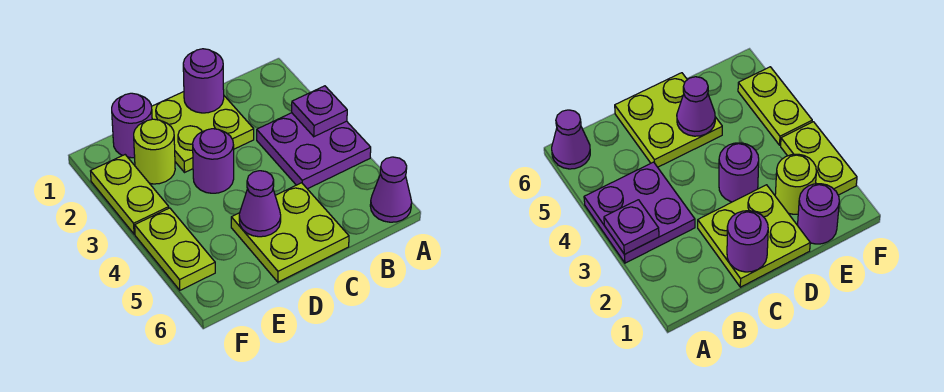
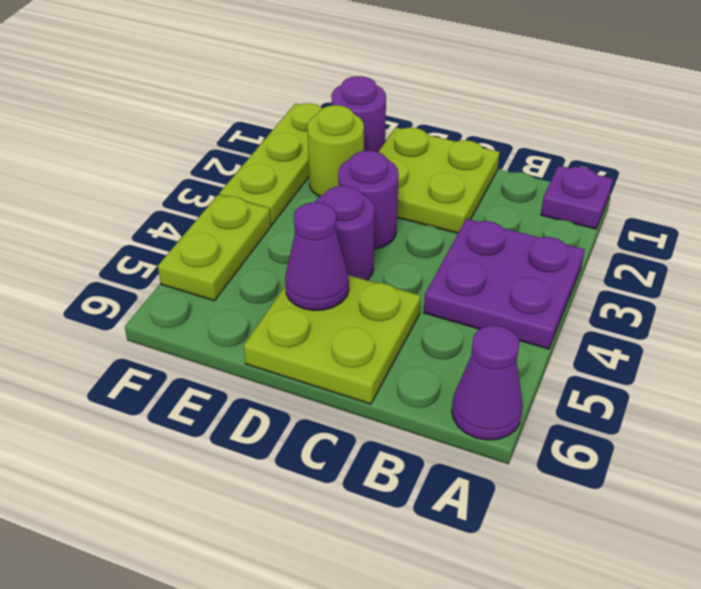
purple plate A3 level 2 -> purple plate A1 level 1
purple round brick C1 level 2 -> purple round brick D4 level 1
lime plate F2:F3 level 1 -> lime plate F1:F3 level 1

